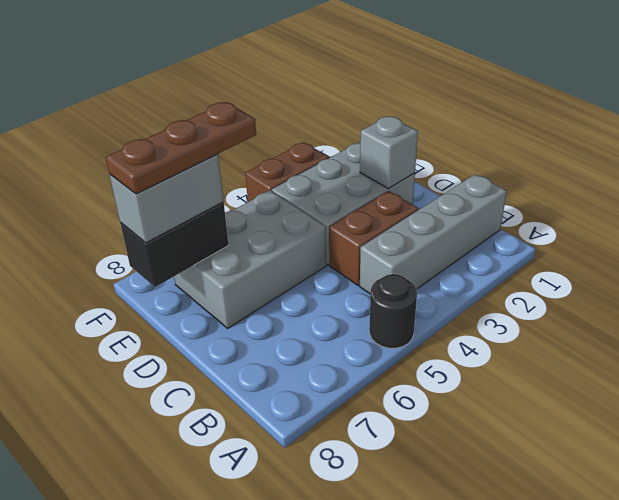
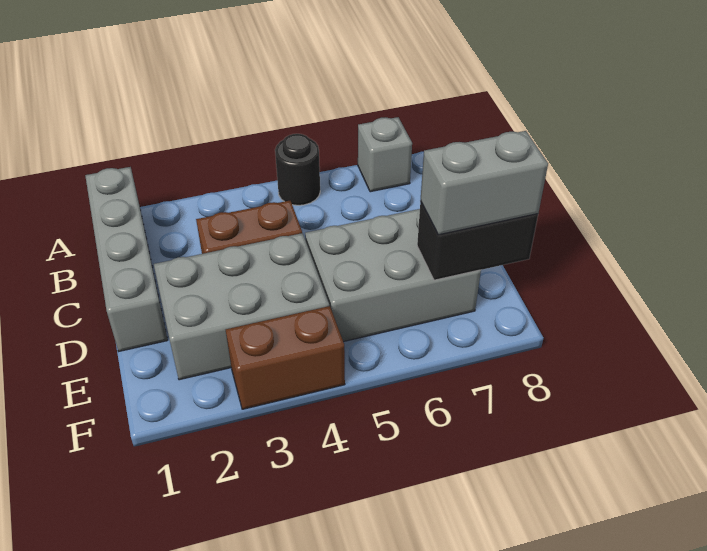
grey brick B1:B4 level 1 -> grey brick A1:D1 level 1
grey brick D2 level 2 -> grey brick A7 level 1
brown plate E6:E8 level 4 -> none

